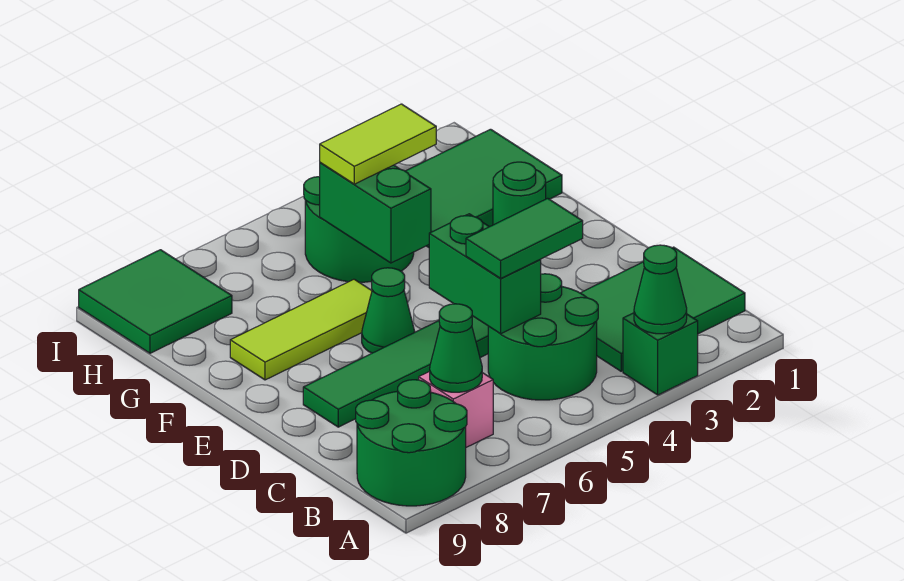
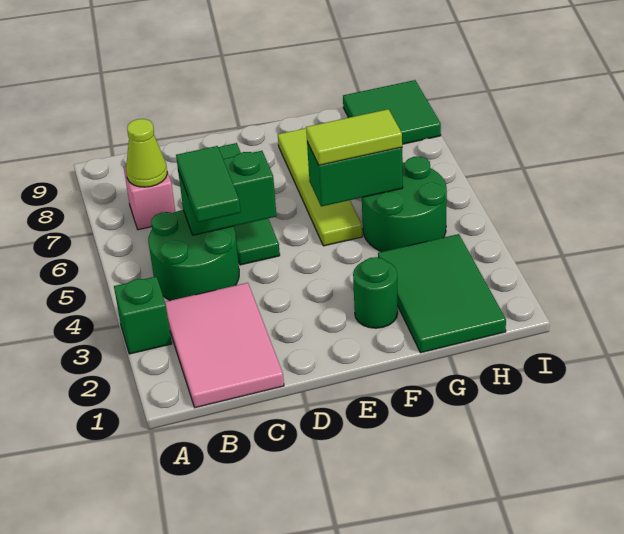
green cone A3 level 2 -> none
green round brick A8:B9 level 1 -> none
green tile B1:C3 level 1 -> pink tile B1:C3 level 1
green cone B7 level 2 -> lime cone B7 level 2
green cone E6 level 1 -> none
lime tile F6:F8 level 1 -> lime tile F5:F8 level 1
lime tile G4:G5 level 3 -> lime tile F5:G5 level 3

